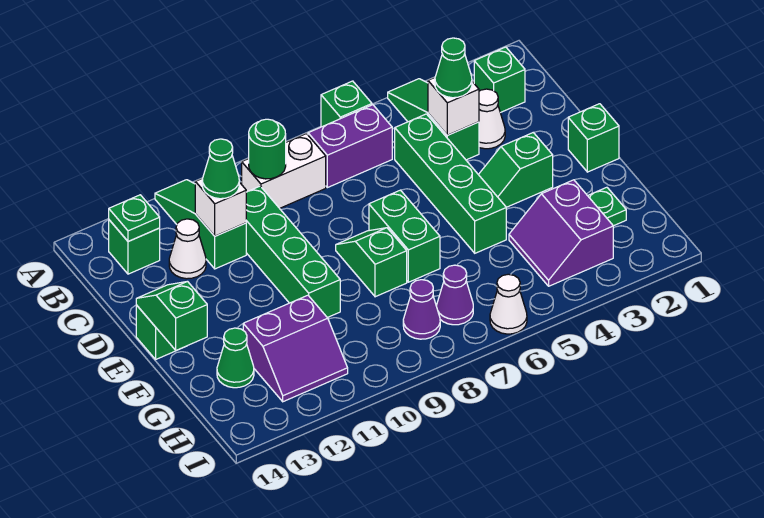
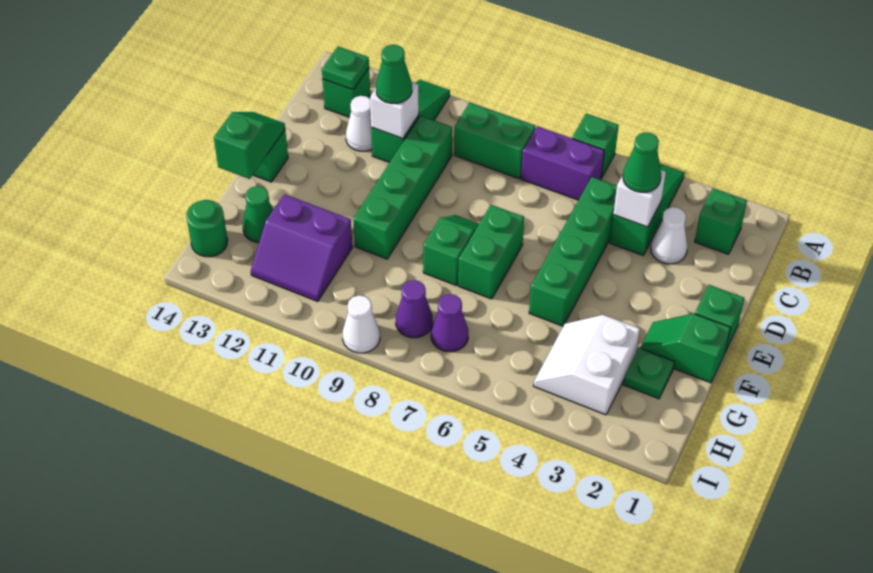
white brick B8:B9 level 1 -> green brick B8:B9 level 1
green round brick B9 level 2 -> green round brick H14 level 1
green slope E3:E4 level 1 top 3 -> green slope F1:F2 level 1 top 1
purple slope G3:H4 level 1 top 3 -> white slope G3:H4 level 1 top 3
white cone I6 level 1 -> white cone I9 level 1

